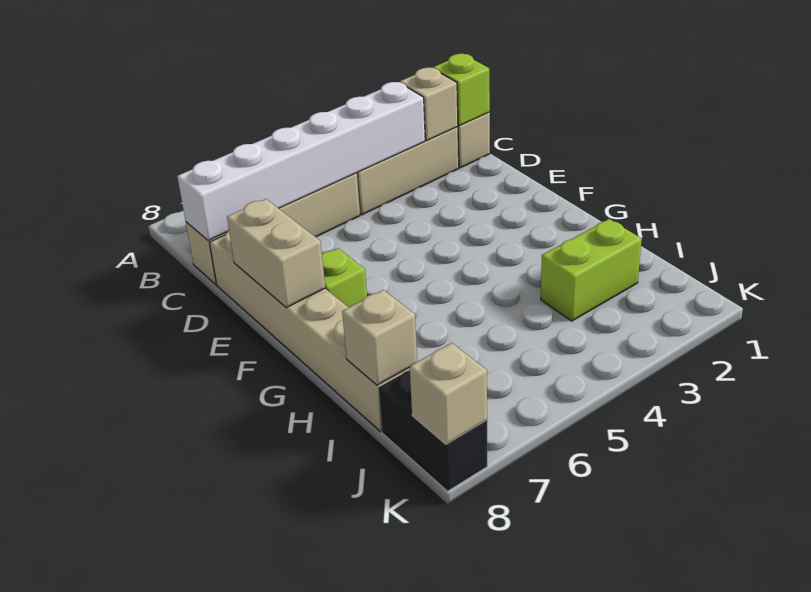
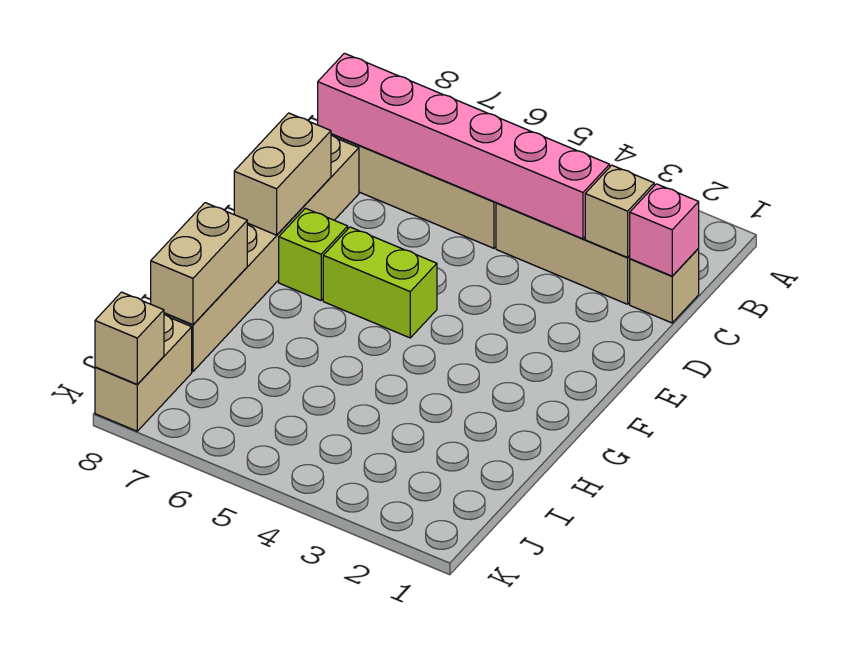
lime brick C1 level 2 -> pink brick C1 level 2
white brick C3:C8 level 2 -> pink brick C3:C8 level 2
lime brick I2:I3 level 1 -> lime brick F5:F6 level 1
tan brick I8 level 2 -> tan brick H8:I8 level 2
black brick J8:K8 level 1 -> tan brick J8:K8 level 1

